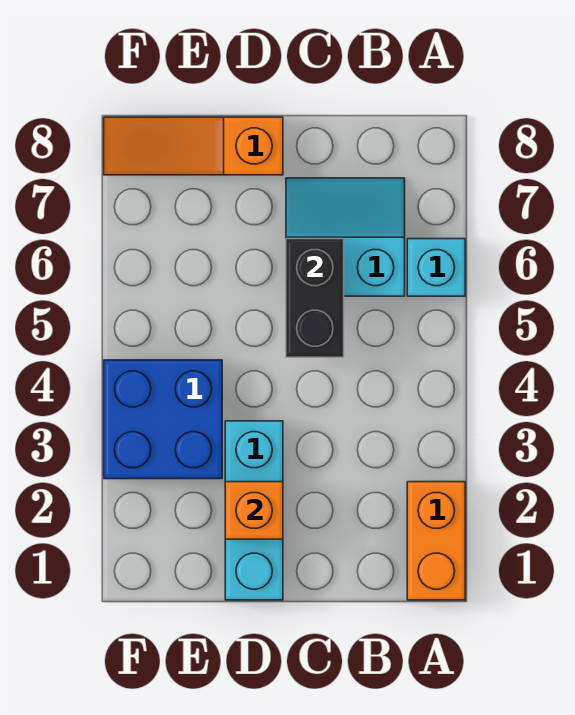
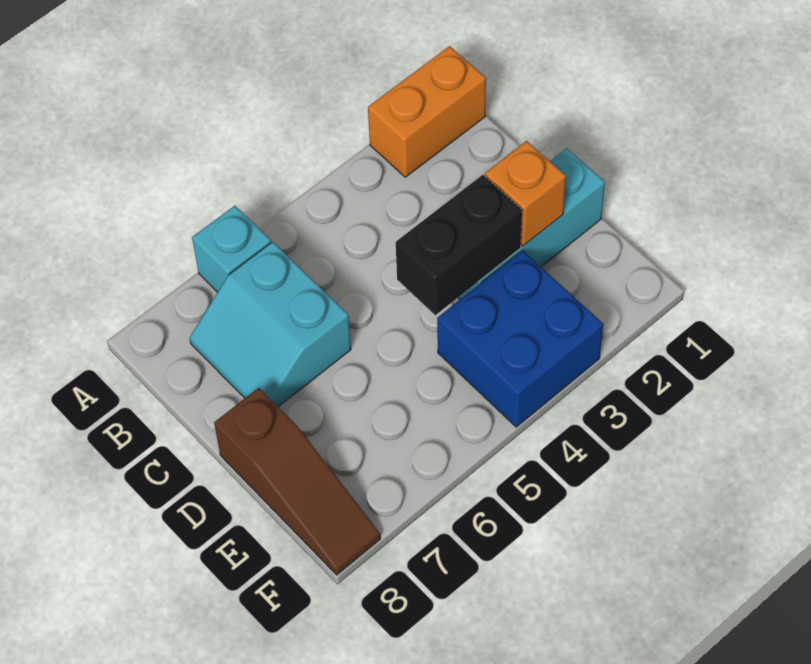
black brick C5:C6 level 2 -> black brick D3:D4 level 2
orange slope D8:F8 level 1 top D -> brown slope D8:F8 level 1 top D

